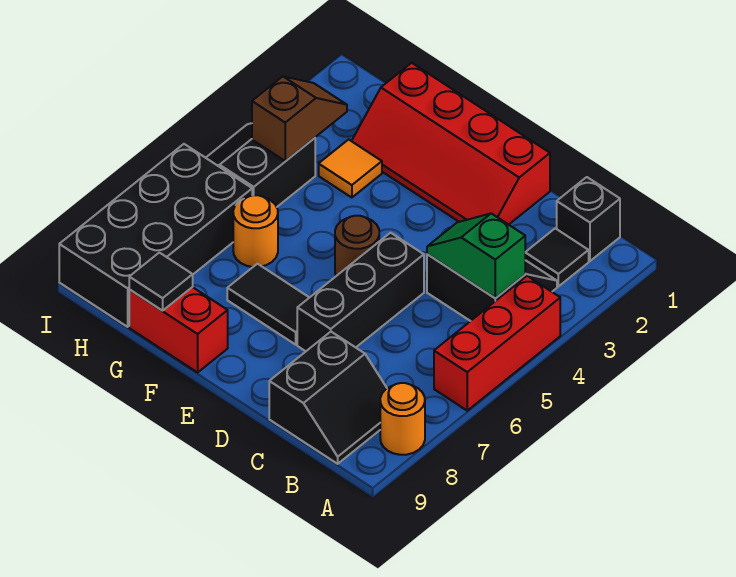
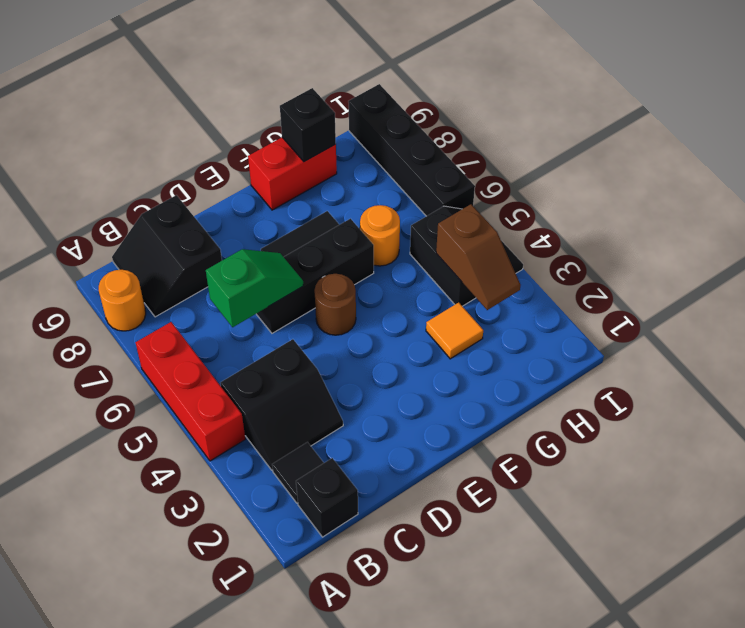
green slope B4:C4 level 2 top B -> green slope C6:D6 level 2 top C
red slope D1:G2 level 1 top 1 -> none
black brick D5:D7 level 1 -> black brick D6:F6 level 1
black tile G9 level 2 -> black brick G9 level 2
black brick H6:I9 level 1 -> black brick I6:I9 level 1

